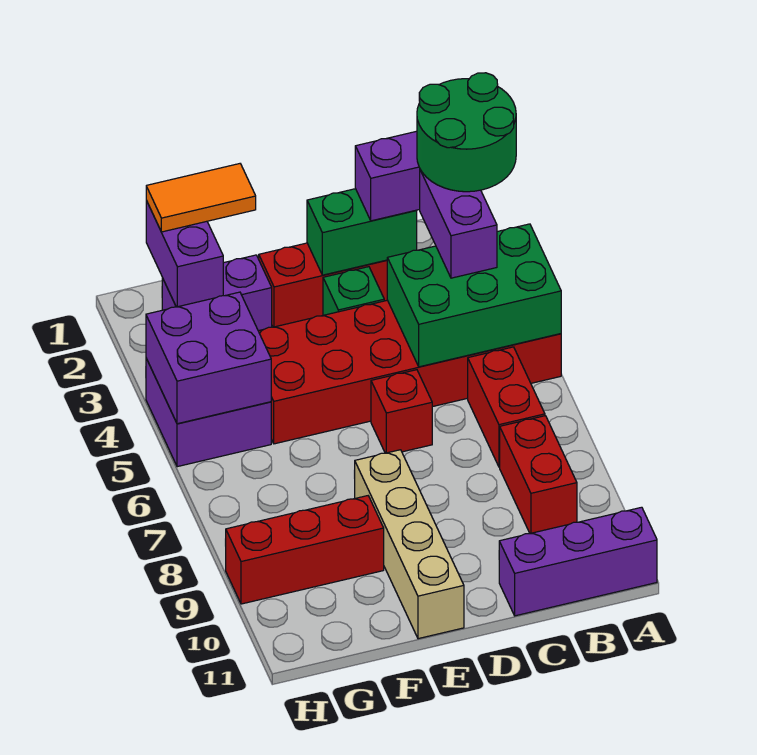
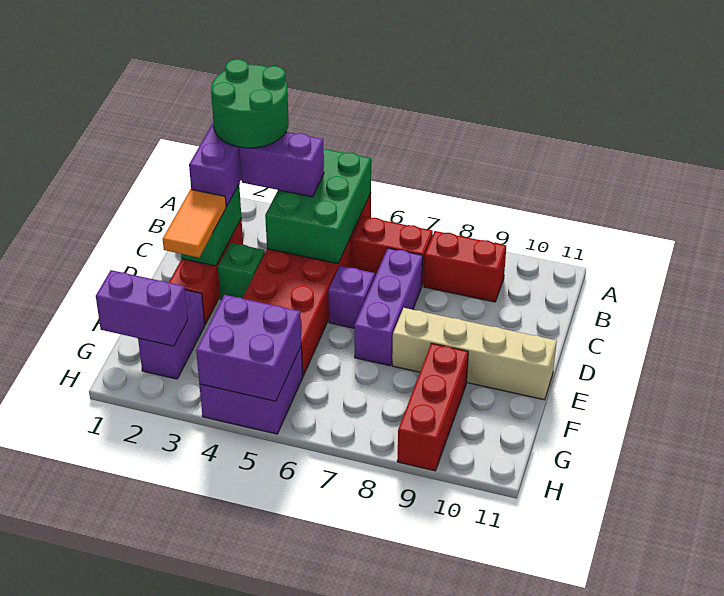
purple brick A11:C11 level 1 -> purple brick C7:E7 level 1
red brick D6 level 1 -> purple brick D6 level 1
orange tile F1:G1 level 3 -> orange tile D2:E2 level 3

